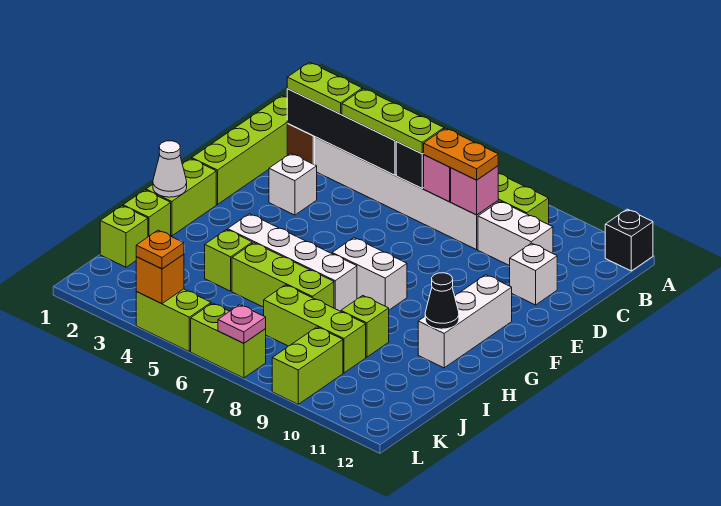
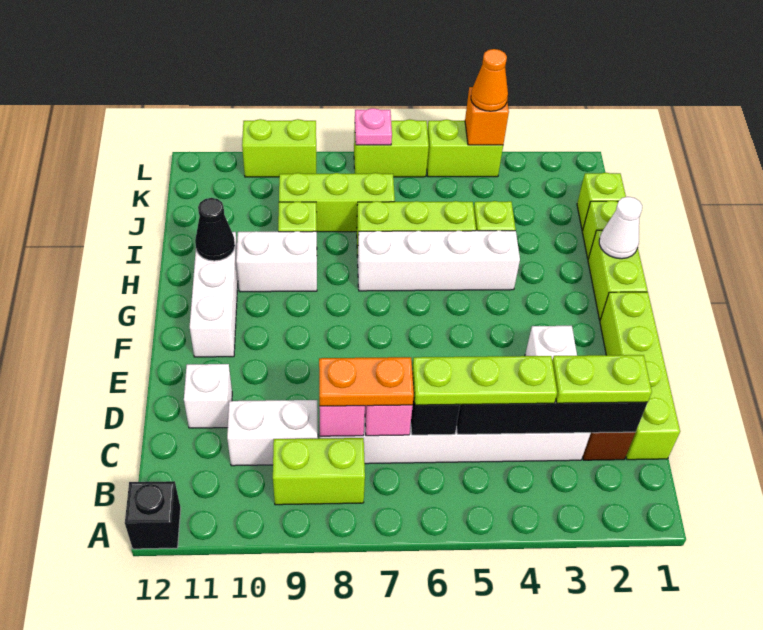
white brick G7:G8 level 1 -> white brick H9:H10 level 1
lime brick K9:L9 level 1 -> lime brick L9:L10 level 1
orange plate L4 level 3 -> orange cone L4 level 3

